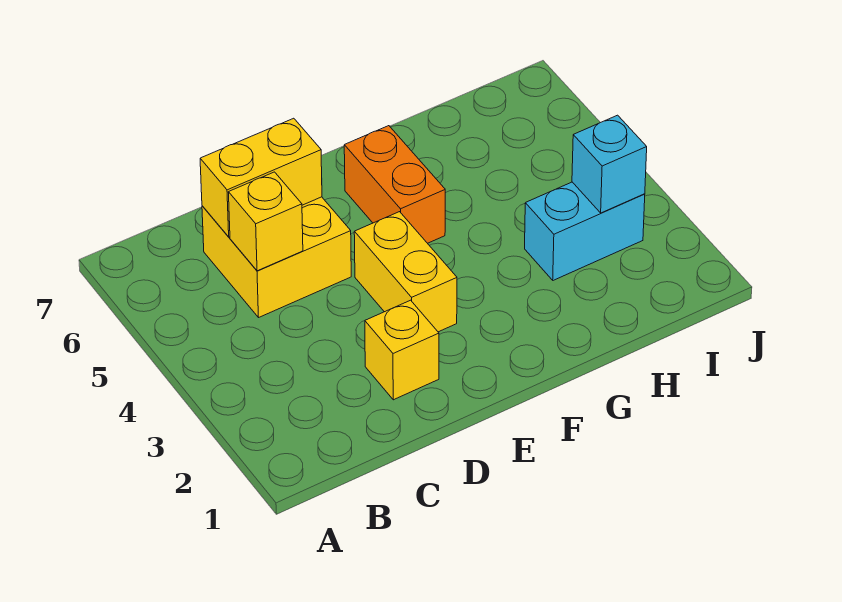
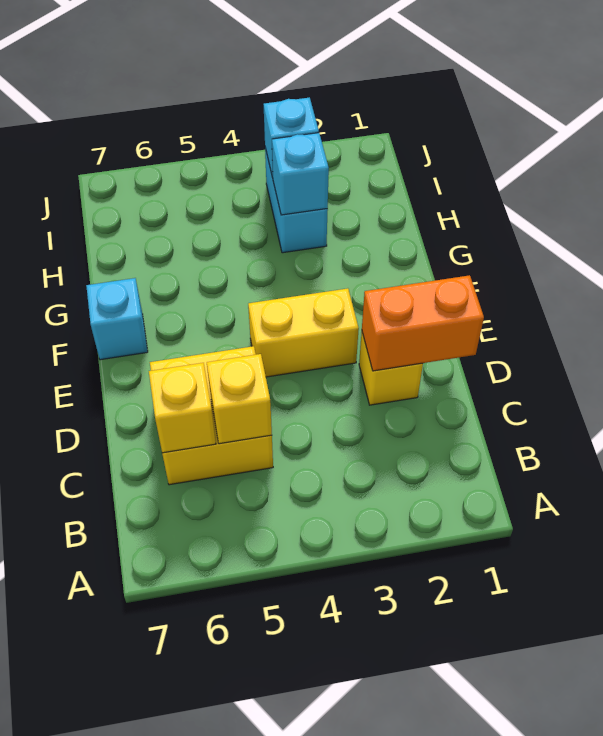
yellow brick C6:D6 level 2 -> yellow brick C6 level 2
orange brick F5:F6 level 1 -> orange brick D1:D2 level 2
none -> cyan brick F7 level 1
none -> cyan brick H3 level 2

